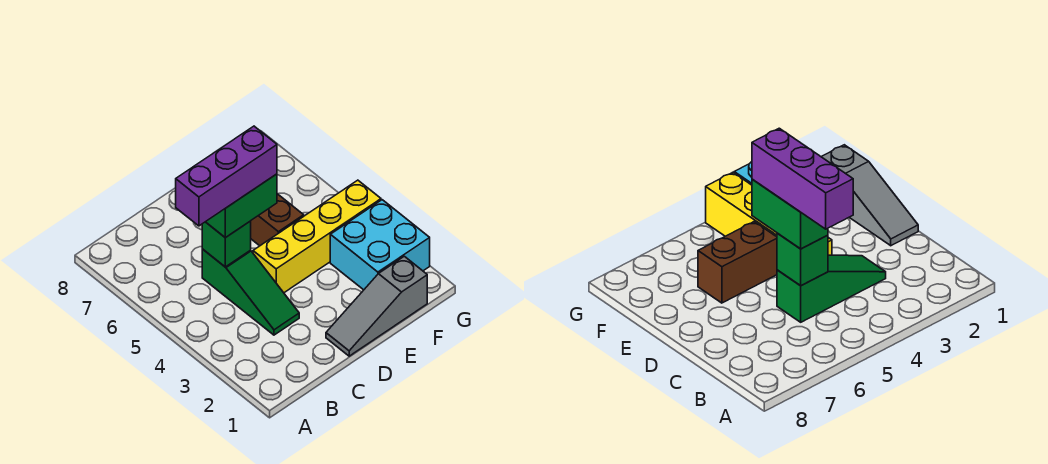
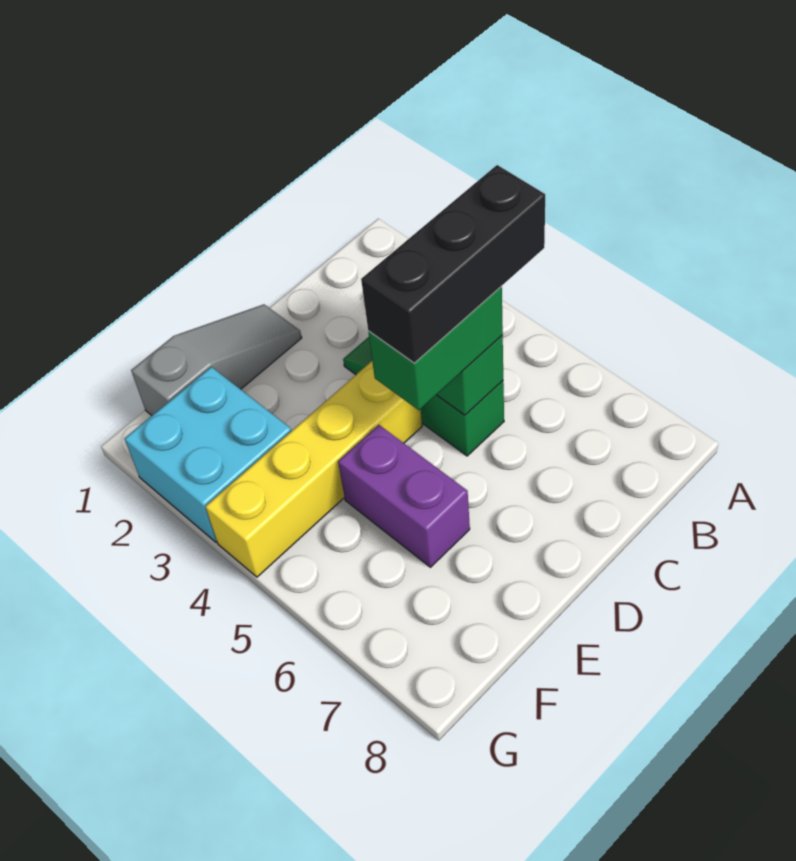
purple brick B5:D5 level 4 -> black brick B5:D5 level 4
brown brick E5:E6 level 1 -> purple brick E5:E6 level 1

